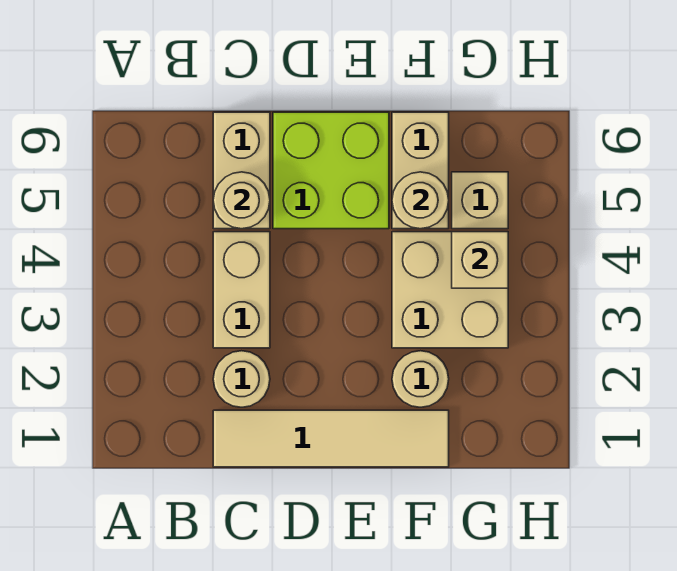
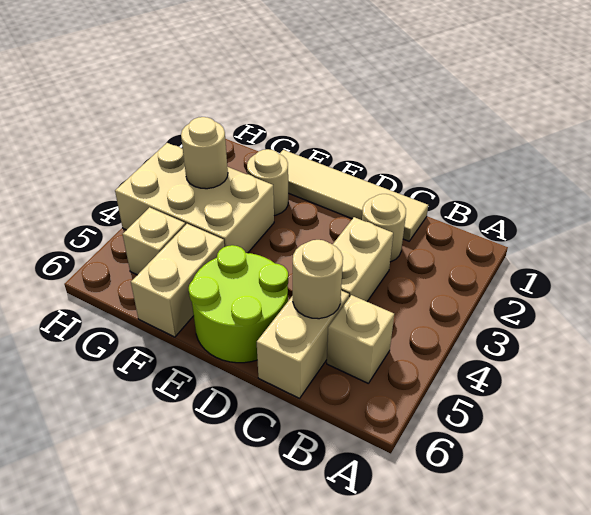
lime brick D5:E6 level 1 -> lime round brick D5:E6 level 1
tan brick F3:G4 level 1 -> tan brick F3:H4 level 1
tan round brick F5 level 2 -> tan round brick G3 level 2
tan brick G4 level 2 -> tan brick B5 level 1

